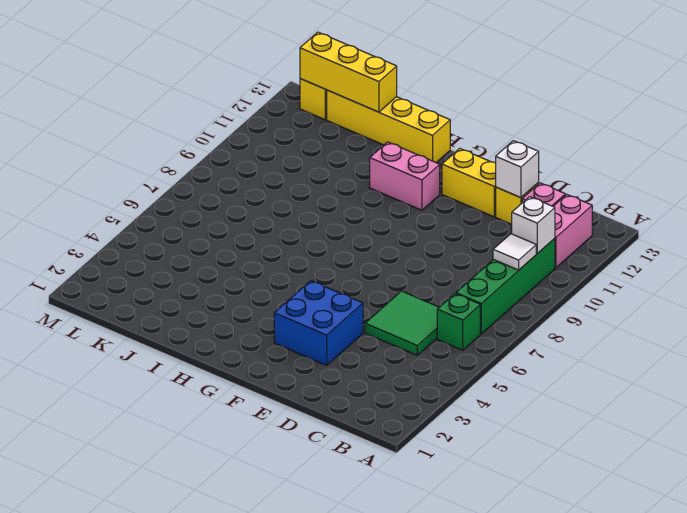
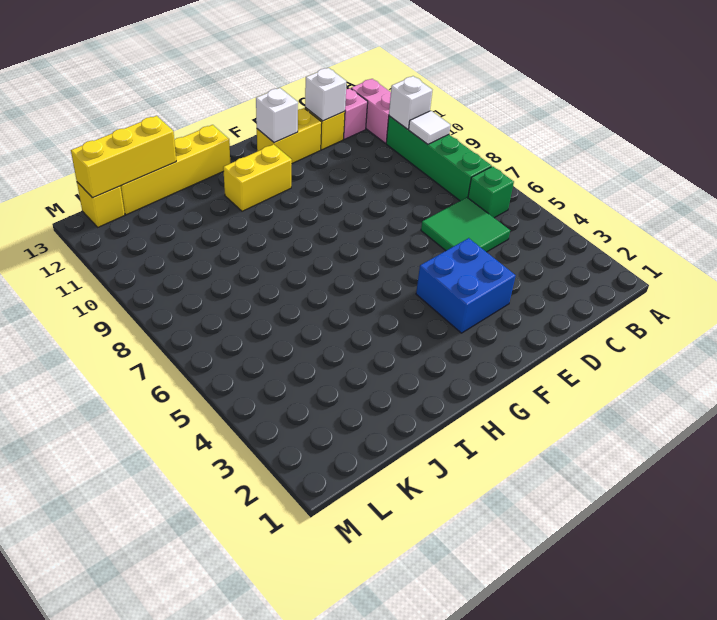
none -> white brick F12 level 2
pink brick G11:H11 level 1 -> yellow brick G11:H11 level 1

